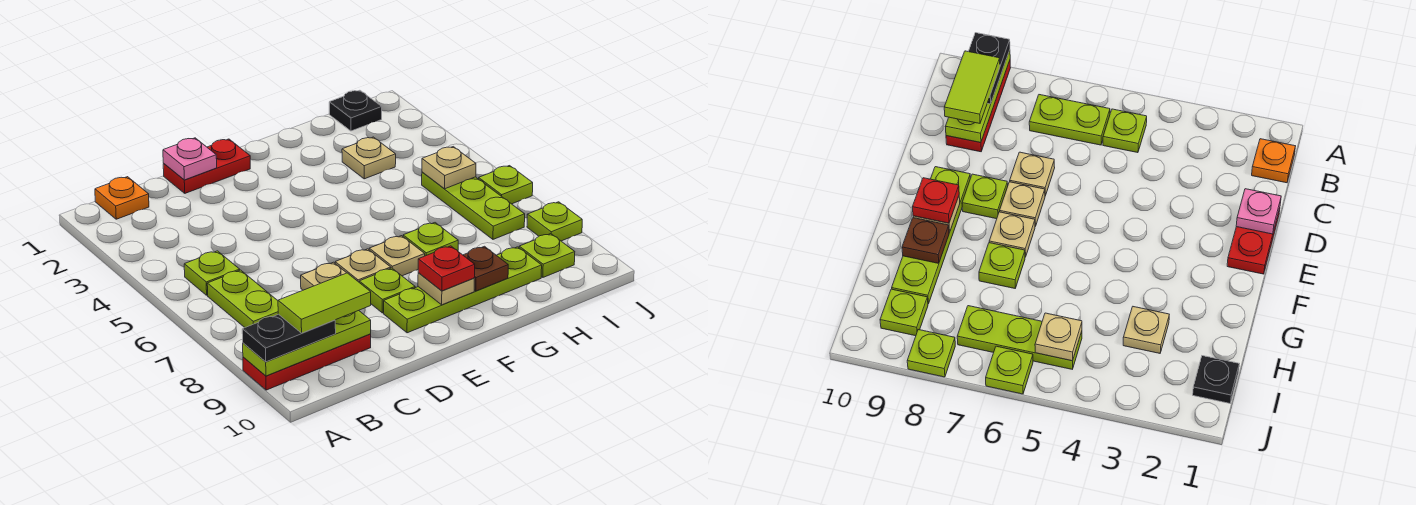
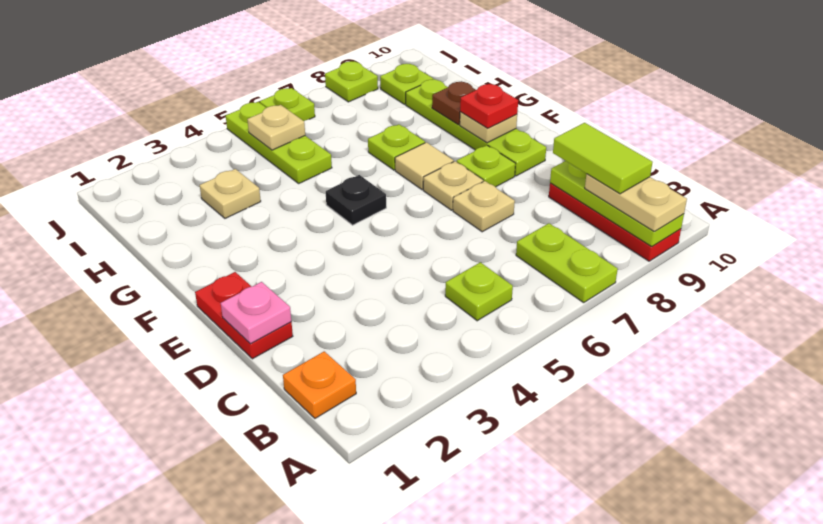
black plate A9:B9 level 3 -> tan plate A9:B9 level 3
lime plate B6:B7 level 1 -> lime plate A7:B7 level 1
tan plate F7 level 1 -> tan tile F7 level 1
black plate I1 level 1 -> black plate F5 level 1
lime plate I5:I7 level 1 -> lime plate H5:J5 level 1

